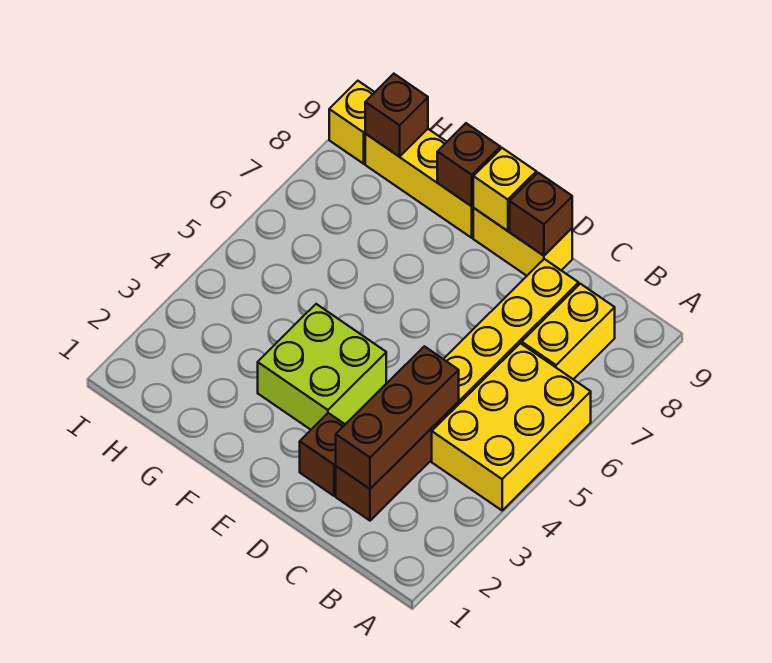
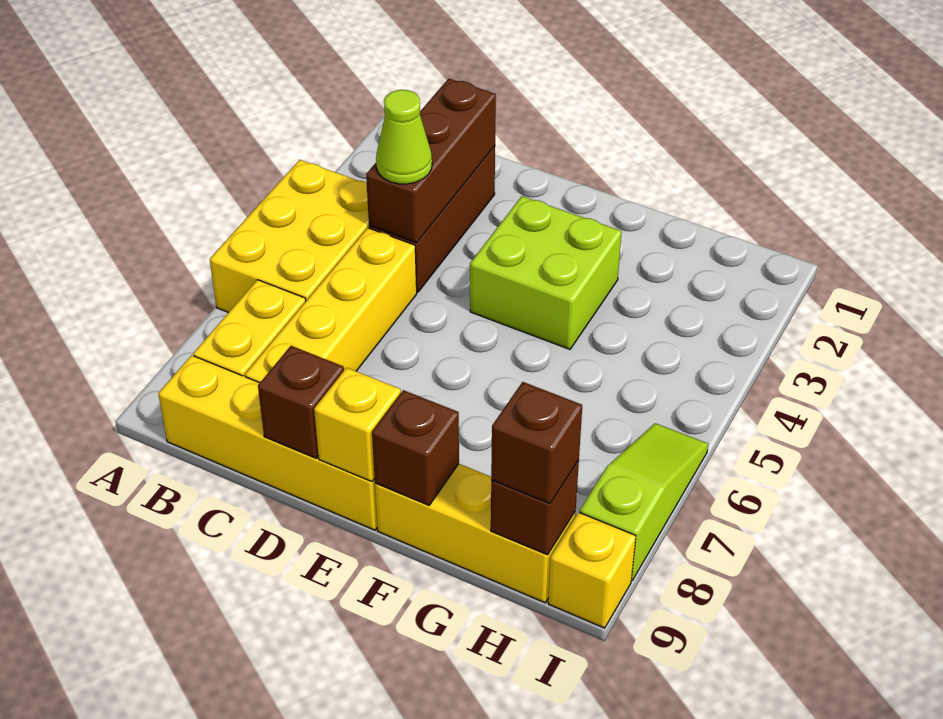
none -> lime cone C4 level 3
brown brick D2 level 1 -> brown brick H9 level 3
yellow brick D9:E9 level 1 -> yellow brick B9:E9 level 1
none -> lime slope I6:I8 level 1 top 8

